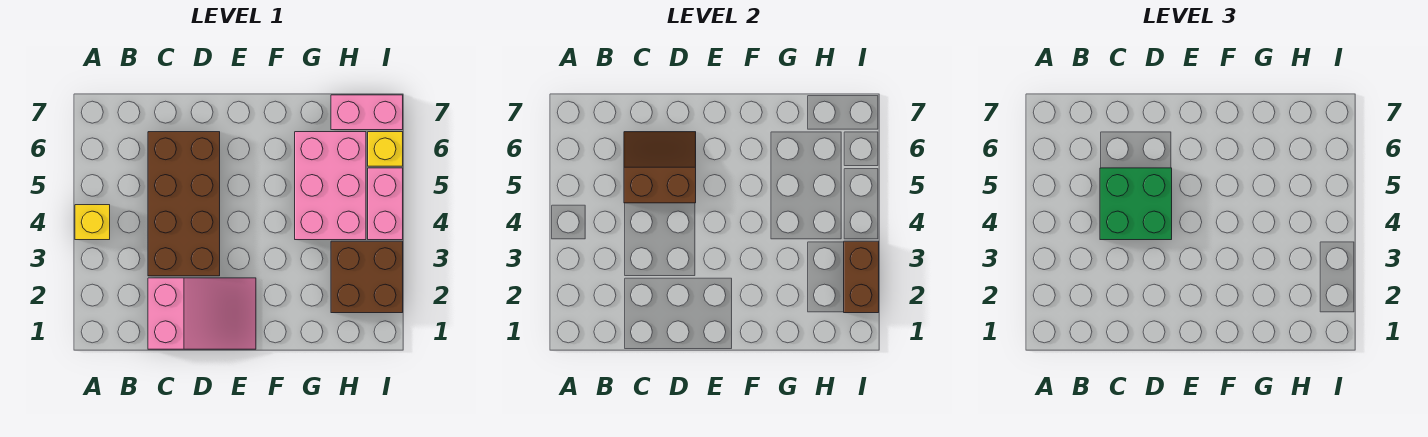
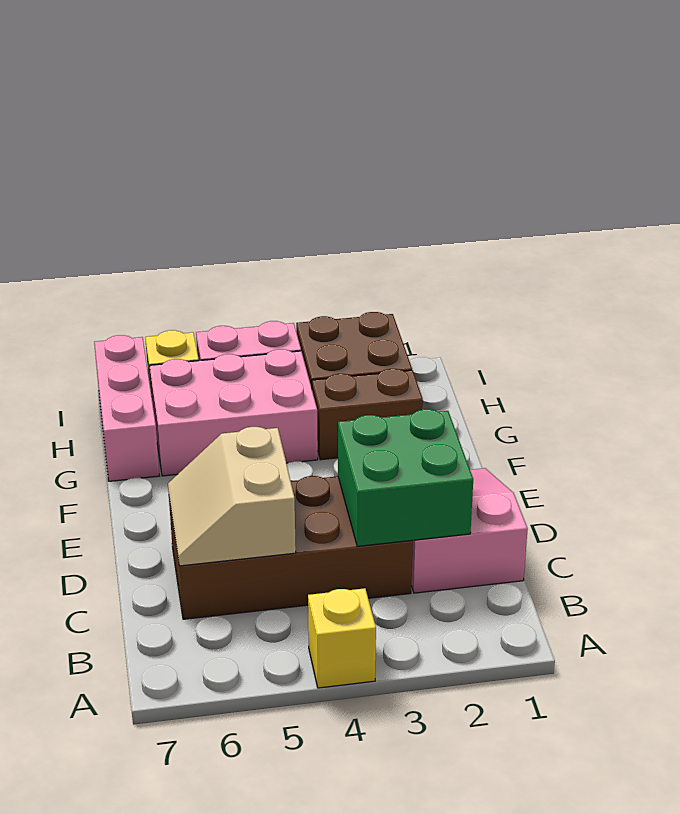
green brick C4:D5 level 3 -> green brick C2:D3 level 2
brown slope C5:D6 level 2 top 5 -> tan slope C5:D6 level 2 top 5
pink brick H7:I7 level 1 -> pink brick G7:I7 level 1
brown brick I2:I3 level 2 -> brown brick G2:G3 level 1

